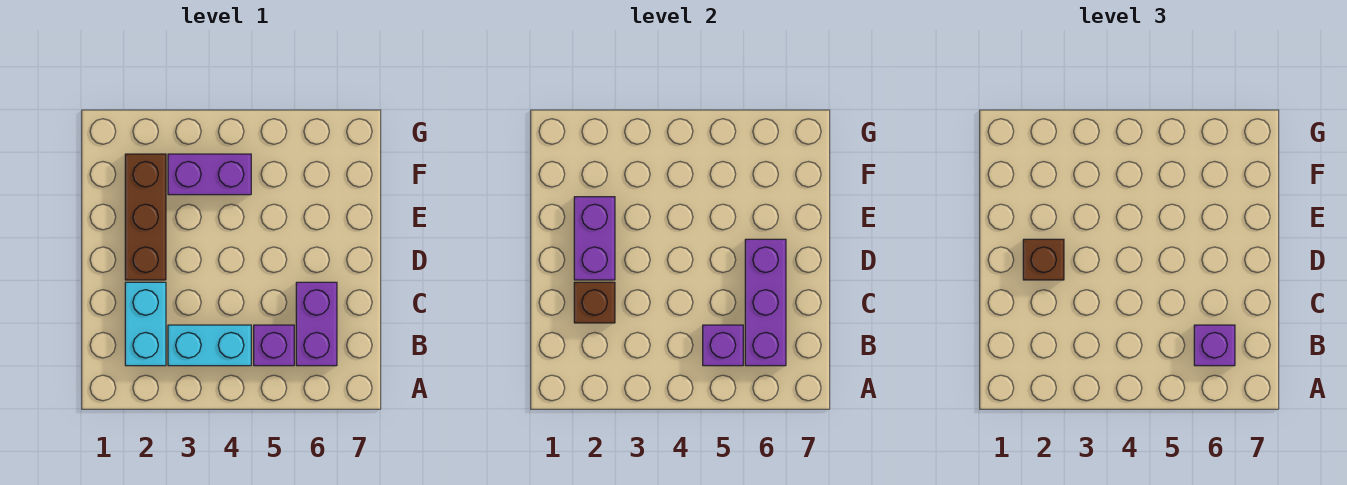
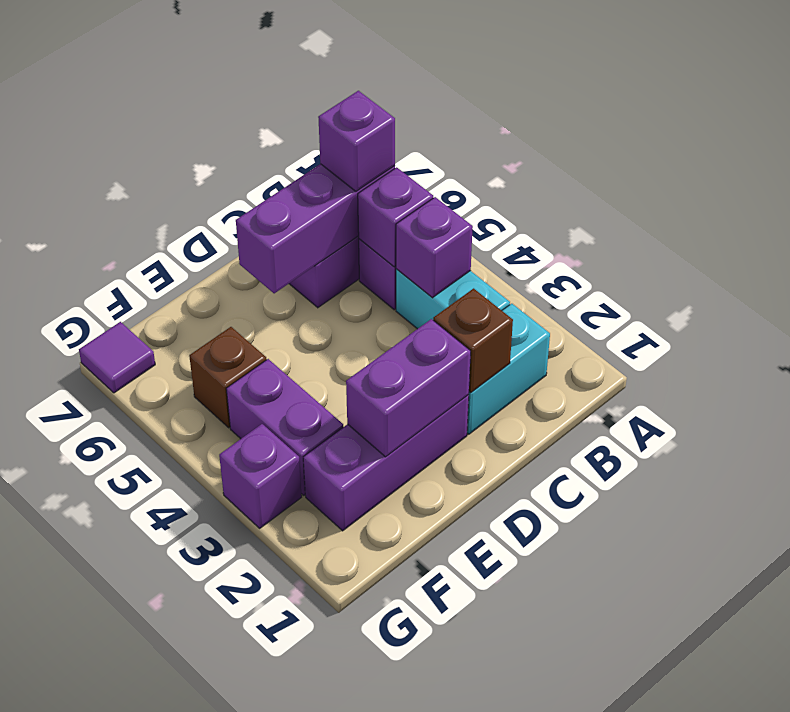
none -> purple brick B4 level 2
brown brick D2:F2 level 1 -> purple brick D2:F2 level 1
brown brick D2 level 3 -> brown brick F5 level 1
none -> purple brick G3 level 1
none -> purple tile G7 level 1

